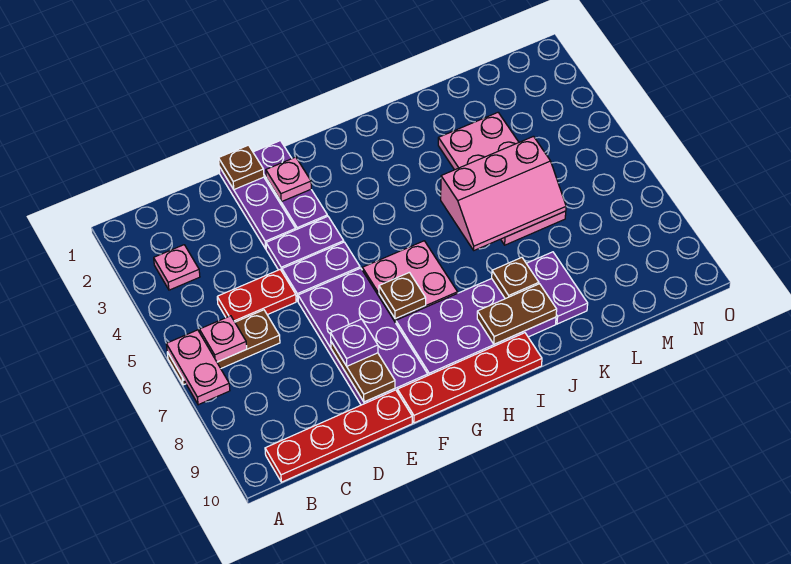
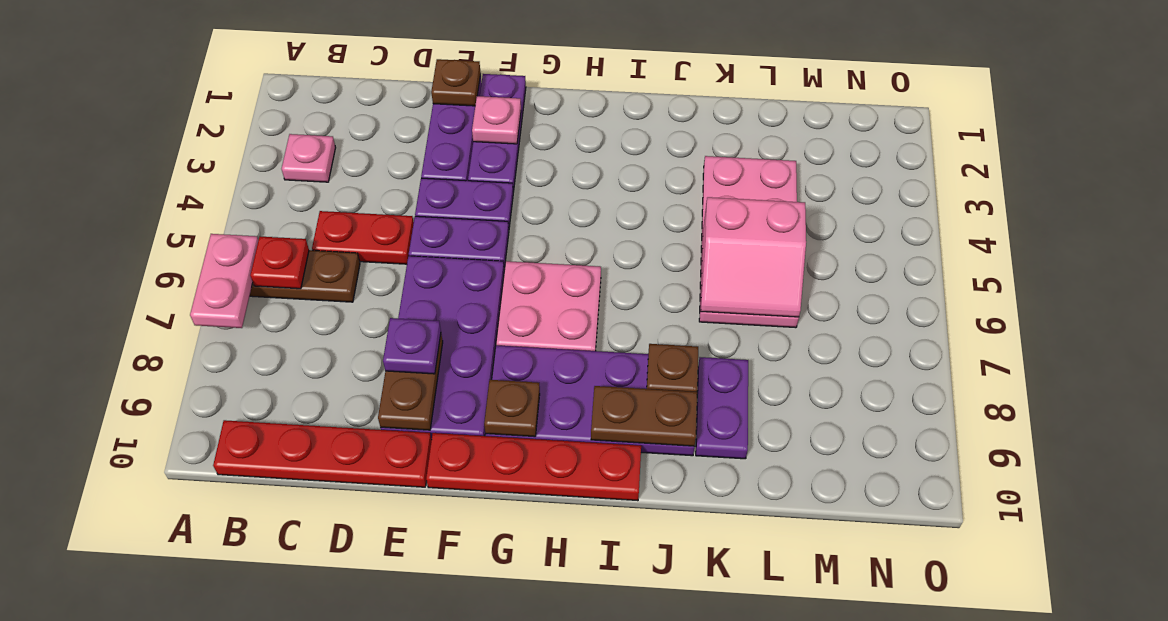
pink plate B6 level 2 -> red plate B6 level 2
brown plate G7 level 2 -> brown plate G9 level 2
pink slope J5:L6 level 2 top 5 -> pink slope K5:L6 level 2 top 5

